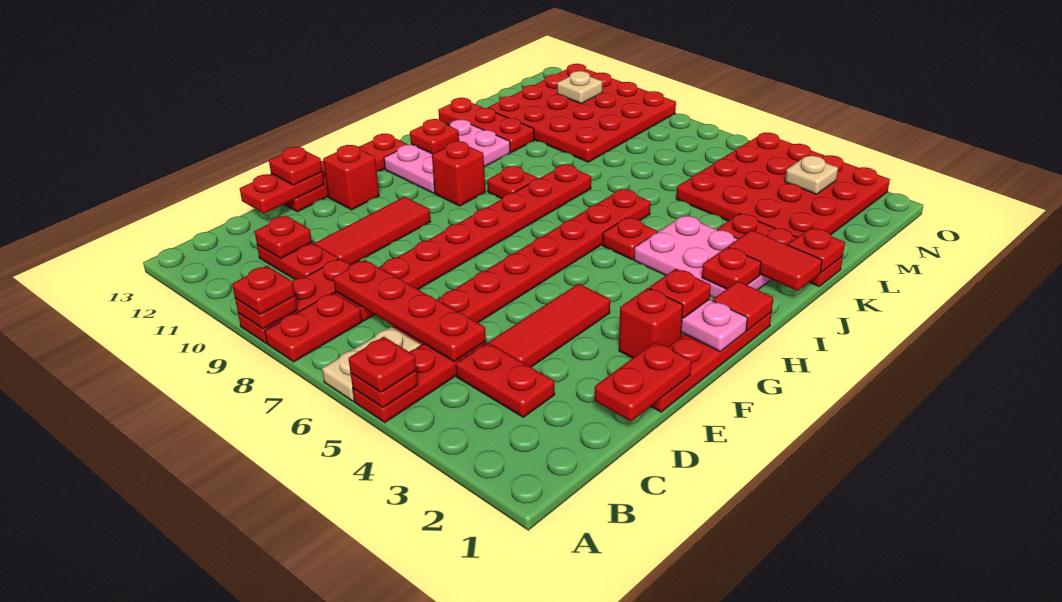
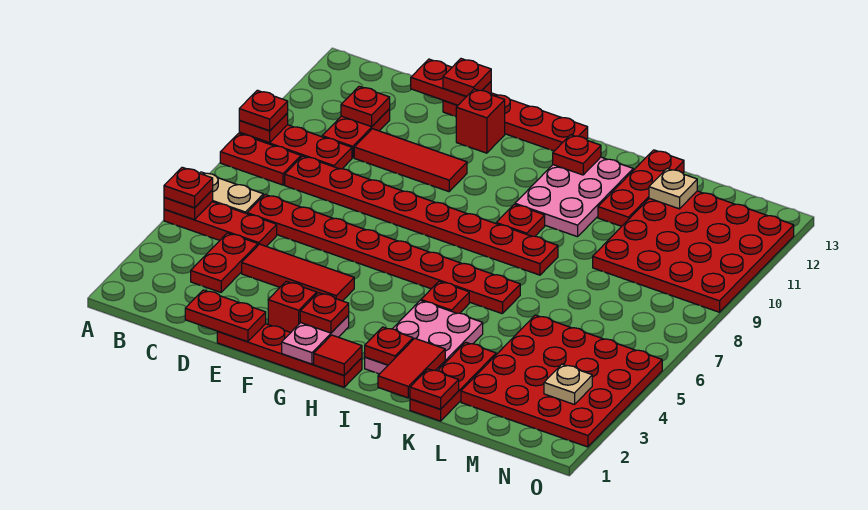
red plate C5:C8 level 2 -> none
red brick H10 level 1 -> none
pink plate H11:J12 level 1 -> pink plate I10:J12 level 1
tan plate N11 level 2 -> tan plate L12 level 2

